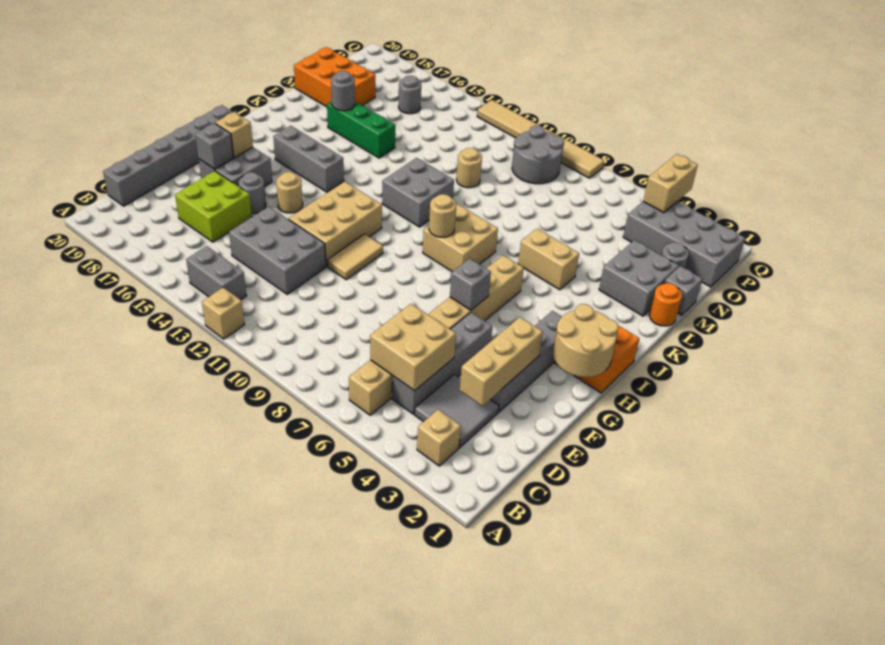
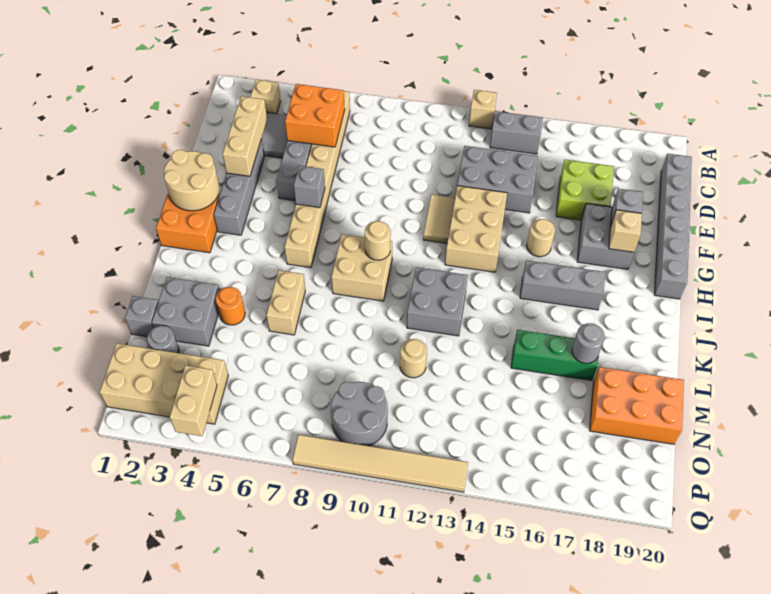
tan brick C5:D6 level 2 -> orange brick C5:D6 level 2
grey round brick F16 level 1 -> none
tan brick K5:K6 level 1 -> tan brick K6:L6 level 1
orange round brick L1 level 1 -> orange round brick L4 level 1
grey brick O1:P4 level 1 -> tan brick O1:P4 level 1
grey round brick O16 level 1 -> none

